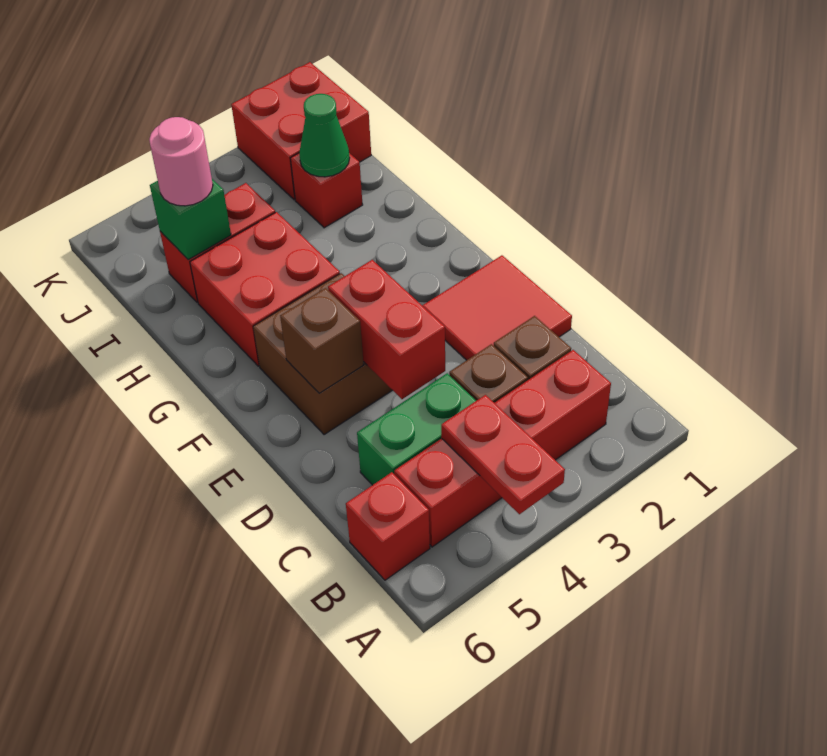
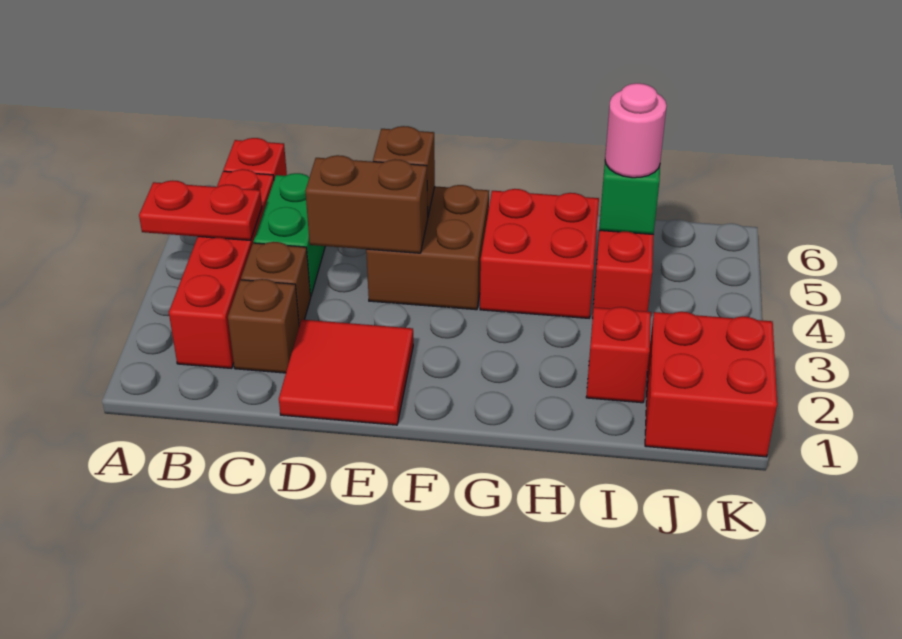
red brick D4:E4 level 2 -> brown brick D4:E4 level 2
green cone I2 level 2 -> none

